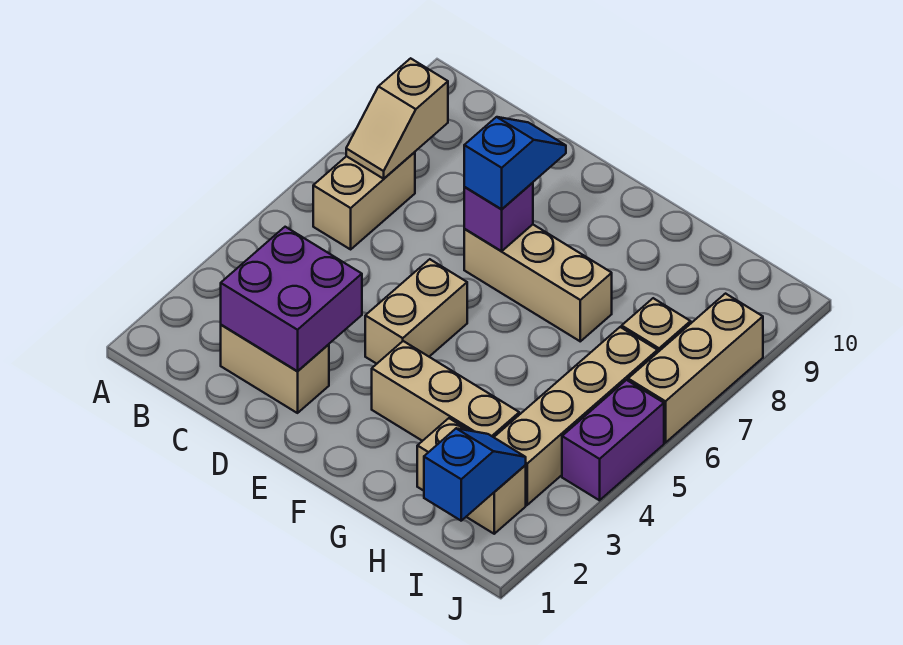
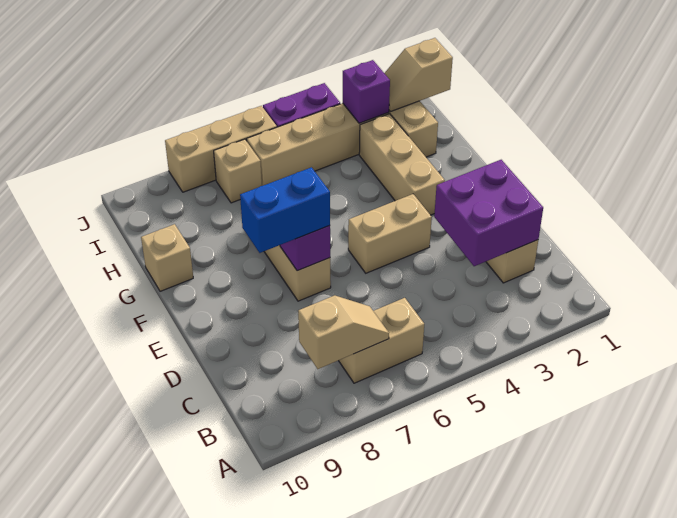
blue slope E7:E8 level 3 top 7 -> blue brick E7:E8 level 3
none -> tan brick G10 level 1
blue slope I1:I2 level 2 top 1 -> tan slope I1:I2 level 2 top 1
none -> purple brick I3 level 2

